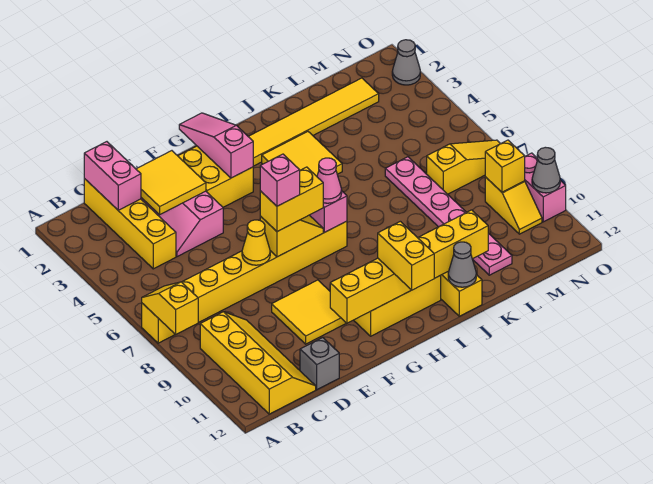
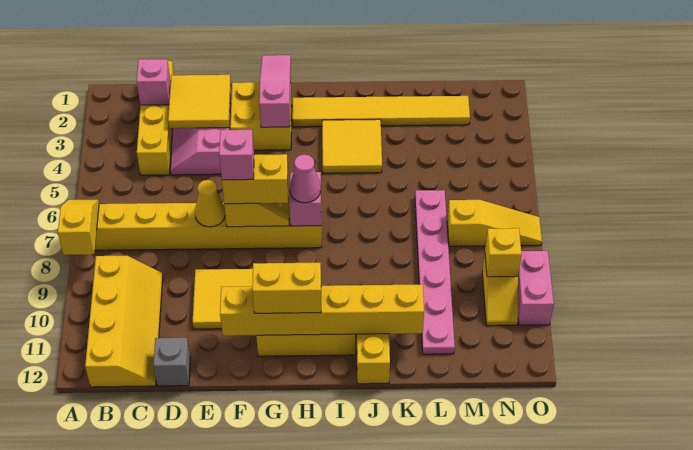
pink brick C1:C2 level 2 -> pink brick C2 level 2
yellow brick H11:H12 level 3 -> yellow brick G11:H11 level 3
grey cone J12 level 2 -> none
grey cone O2 level 1 -> none
grey cone O10 level 2 -> none

